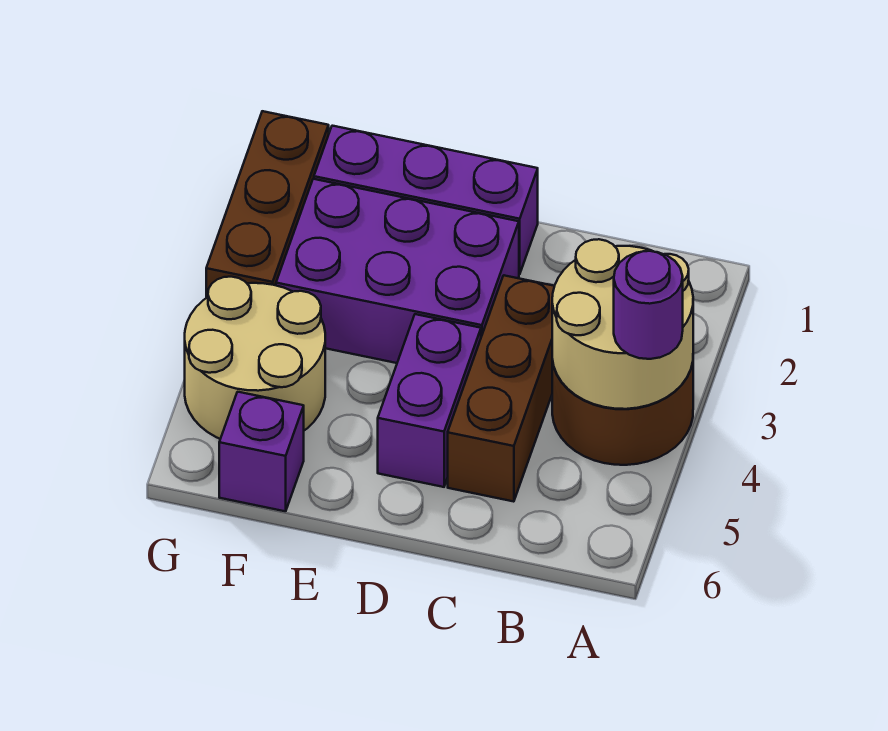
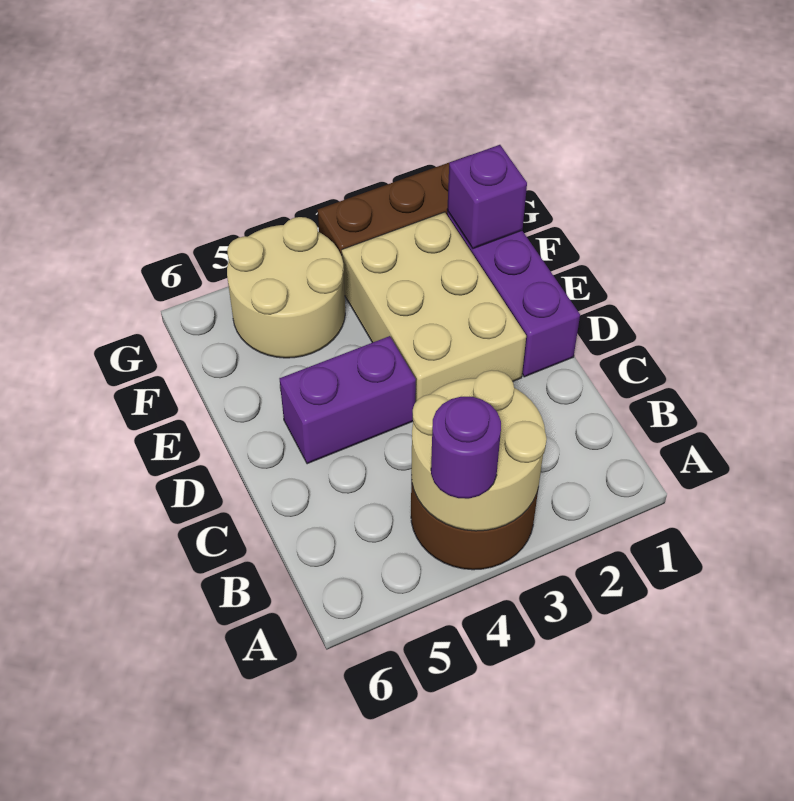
brown brick C3:C5 level 1 -> none
purple brick D2:F3 level 1 -> tan brick D2:F3 level 1
purple brick F6 level 1 -> purple brick F1 level 2

